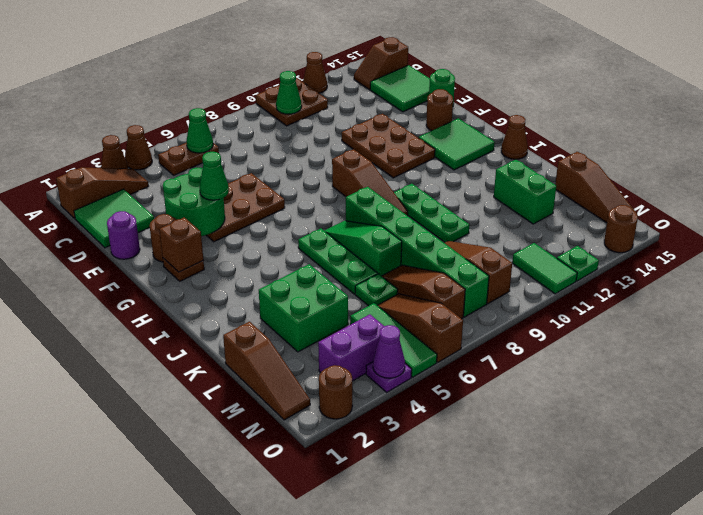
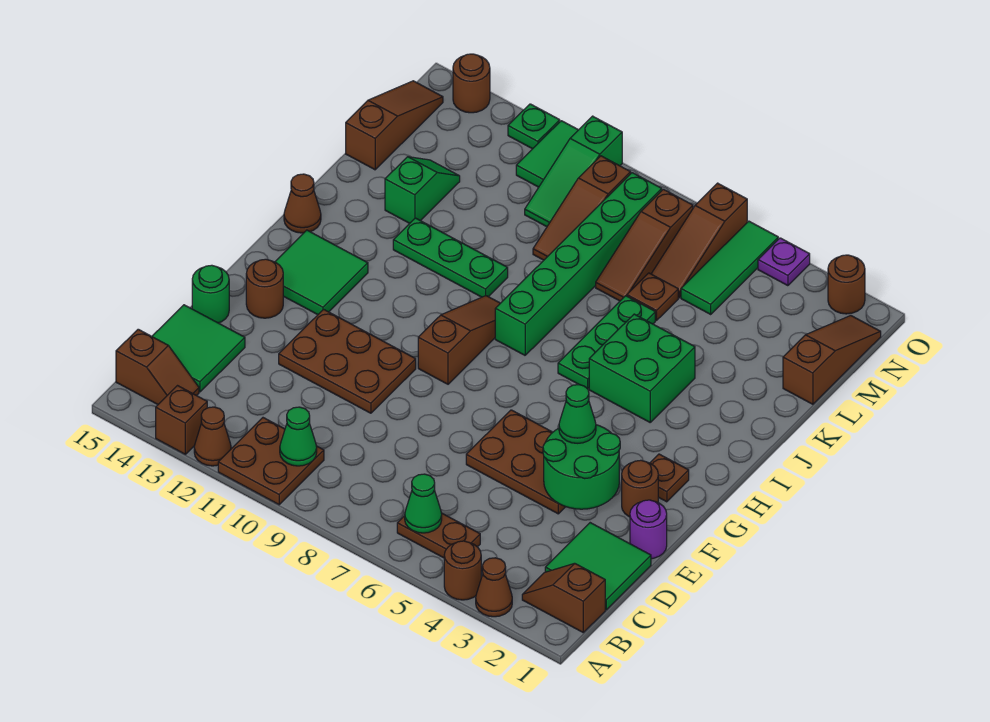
brown cone A4 level 1 -> brown round brick A4 level 1
brown slope B1:B3 level 1 top 1 -> brown slope B1:B2 level 1 top 1
brown plate E11:G12 level 1 -> brown plate E10:F12 level 1
brown brick G2 level 2 -> brown brick A13 level 1
green slope I7:K7 level 1 top K -> green slope M10:O10 level 1 top O
green plate I10:K10 level 1 -> green plate J10:J12 level 1
green brick K3:L4 level 1 -> green brick I4:J5 level 1
green brick K13:L13 level 1 -> green slope K13:L13 level 1 top K
green plate L6 level 1 -> brown plate L6 level 1
purple brick N3:N4 level 1 -> none
purple cone O4 level 2 -> none

